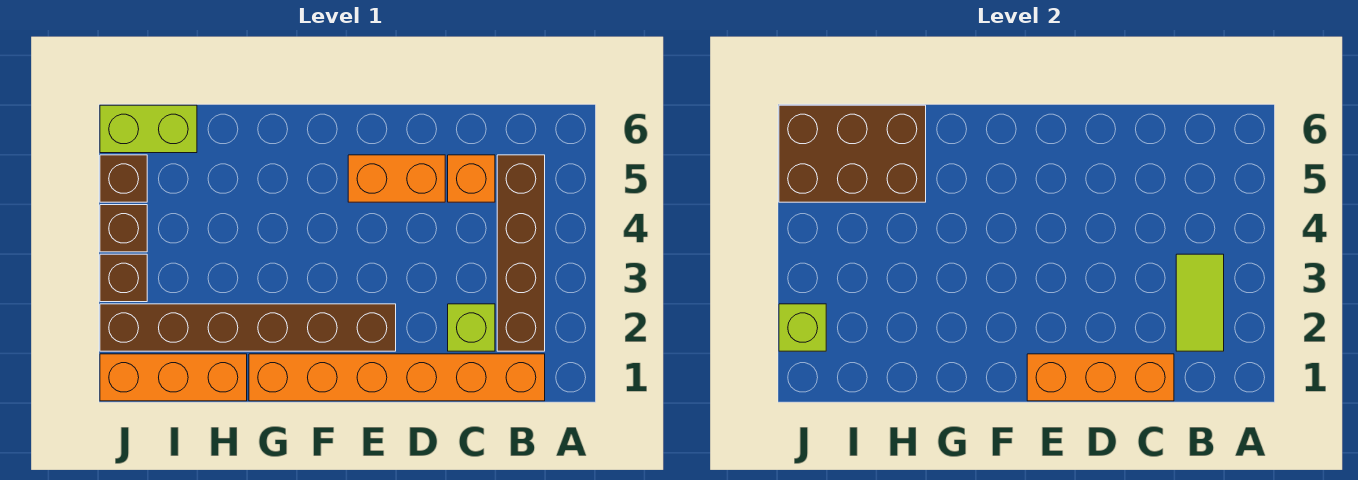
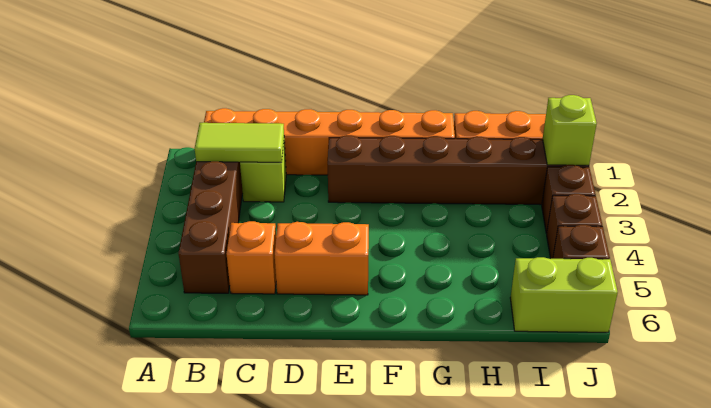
lime tile B2:B3 level 2 -> lime tile B2:C2 level 2
orange brick C1:E1 level 2 -> none
brown brick H5:J6 level 2 -> none

